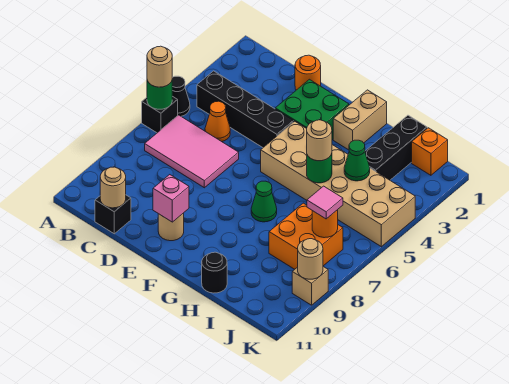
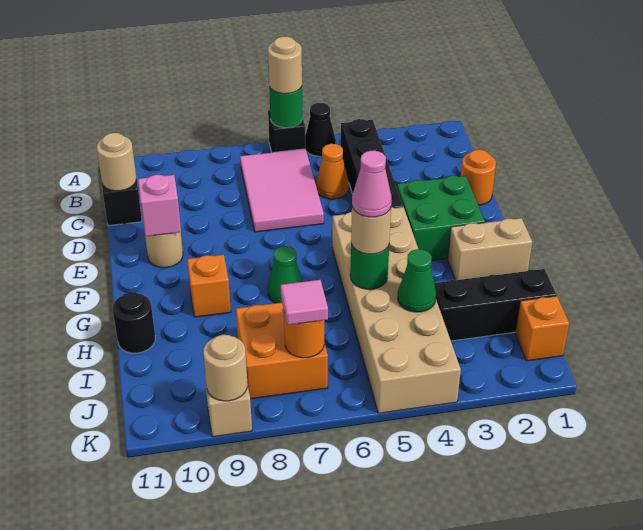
none -> orange brick G9 level 1
none -> pink cone H5 level 4

